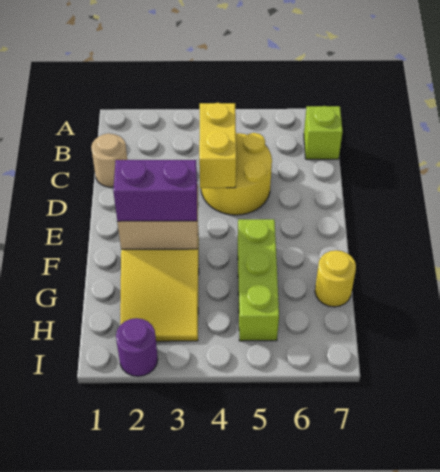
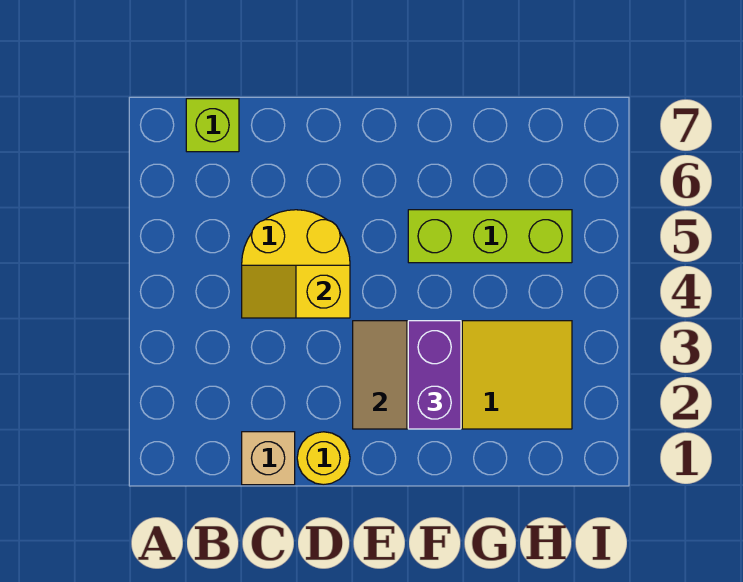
tan round brick C1 level 1 -> tan brick C1 level 1
yellow brick C4:D4 level 2 -> yellow slope C4:D4 level 2 top D
yellow round brick G7 level 1 -> yellow round brick D1 level 1
purple round brick I2 level 1 -> none

